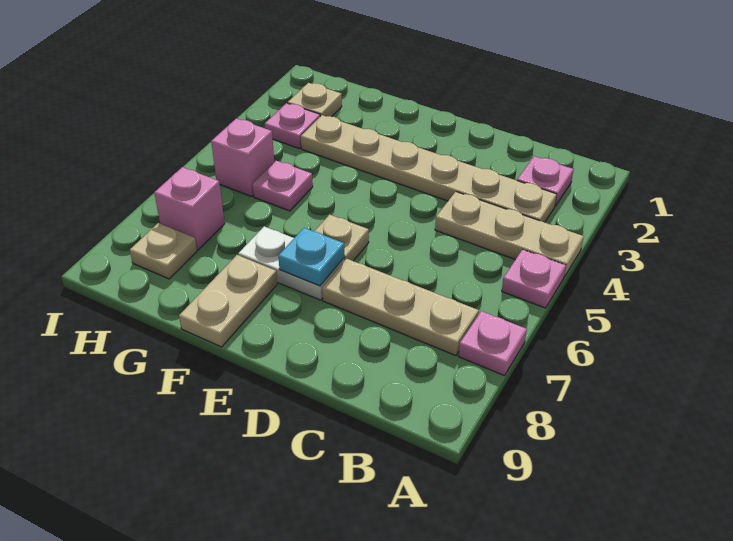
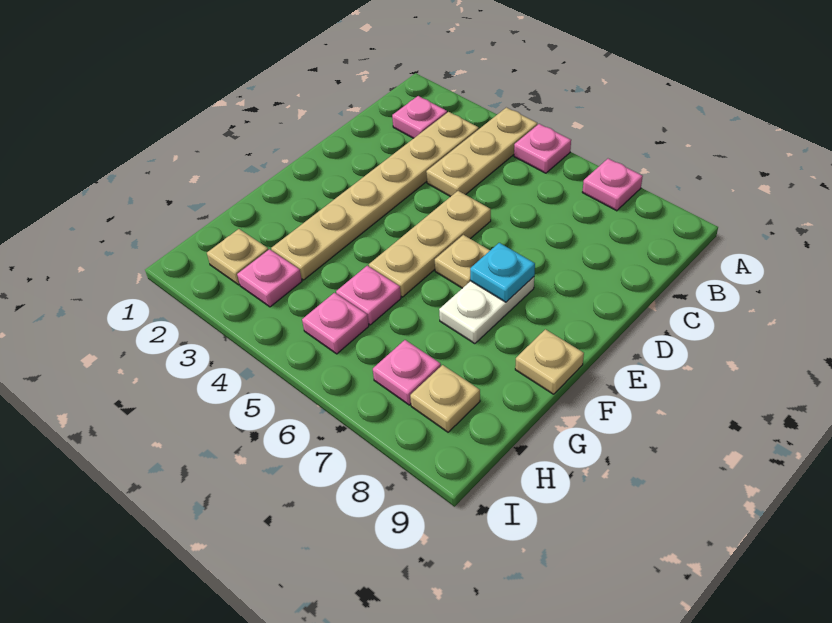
tan plate B7:D7 level 1 -> tan plate D5:F5 level 1
tan plate F8:F9 level 1 -> tan plate F9 level 1
pink brick H5 level 1 -> pink plate H5 level 1
pink brick H7 level 1 -> pink plate H7 level 1

